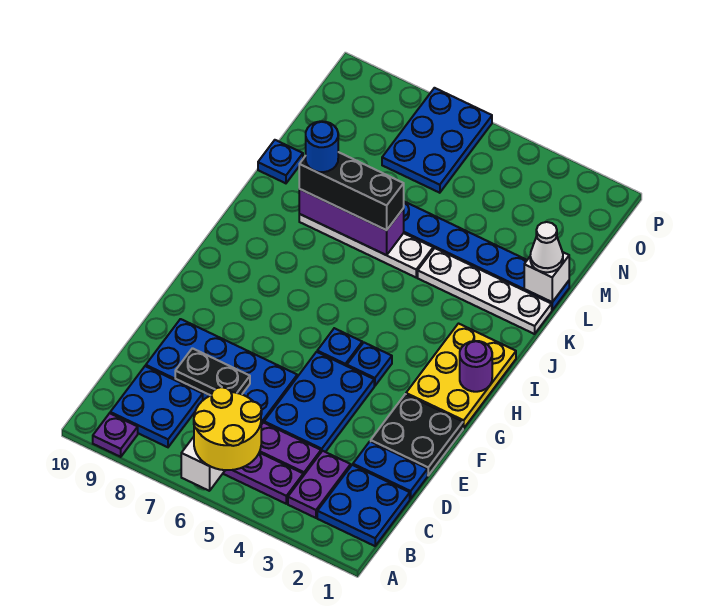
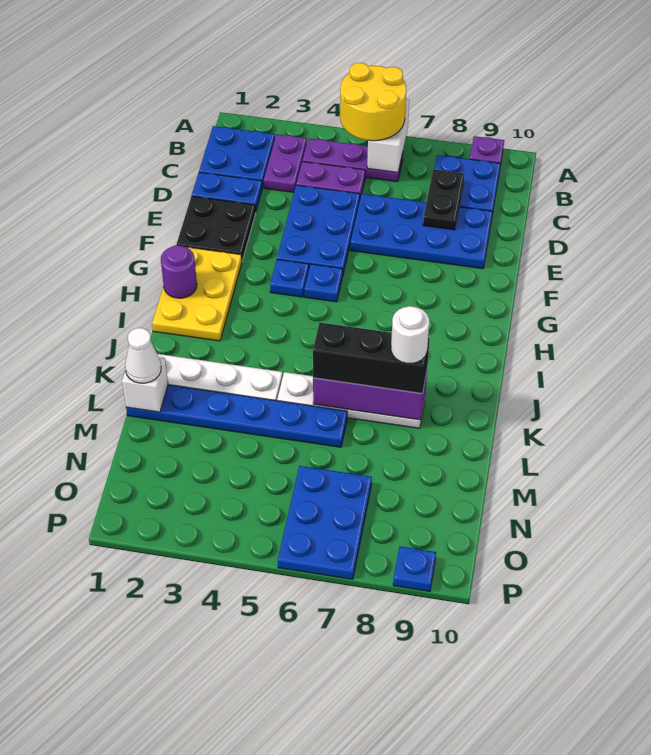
black plate D7:D8 level 2 -> black plate C8:D8 level 2
blue round brick K8 level 4 -> white round brick K8 level 4
blue plate L10 level 1 -> blue plate P9 level 1

